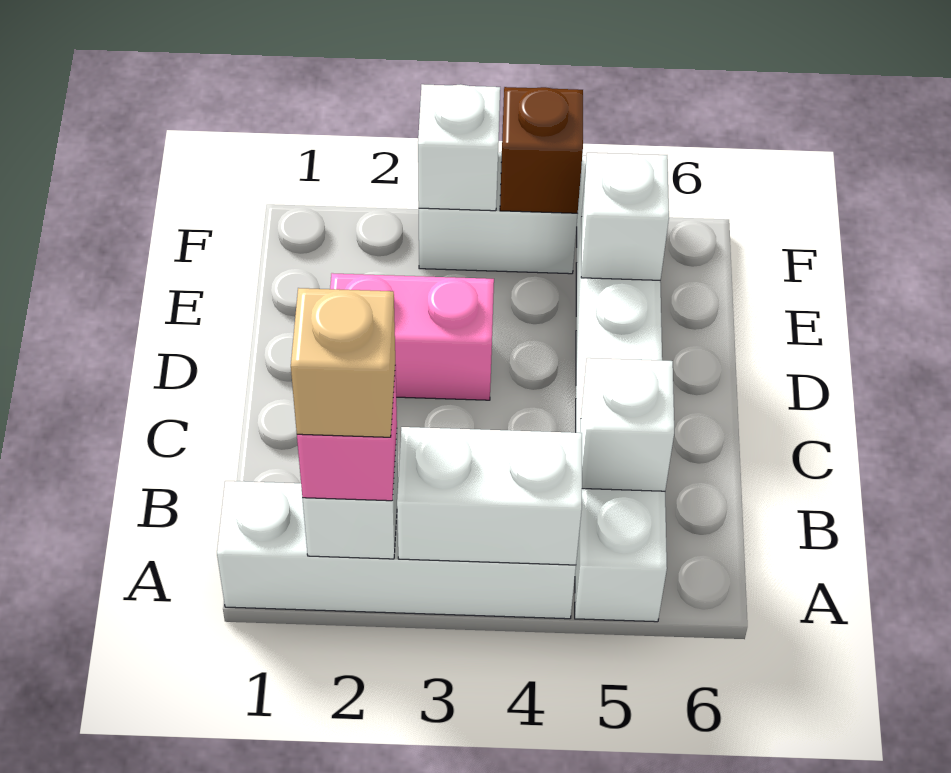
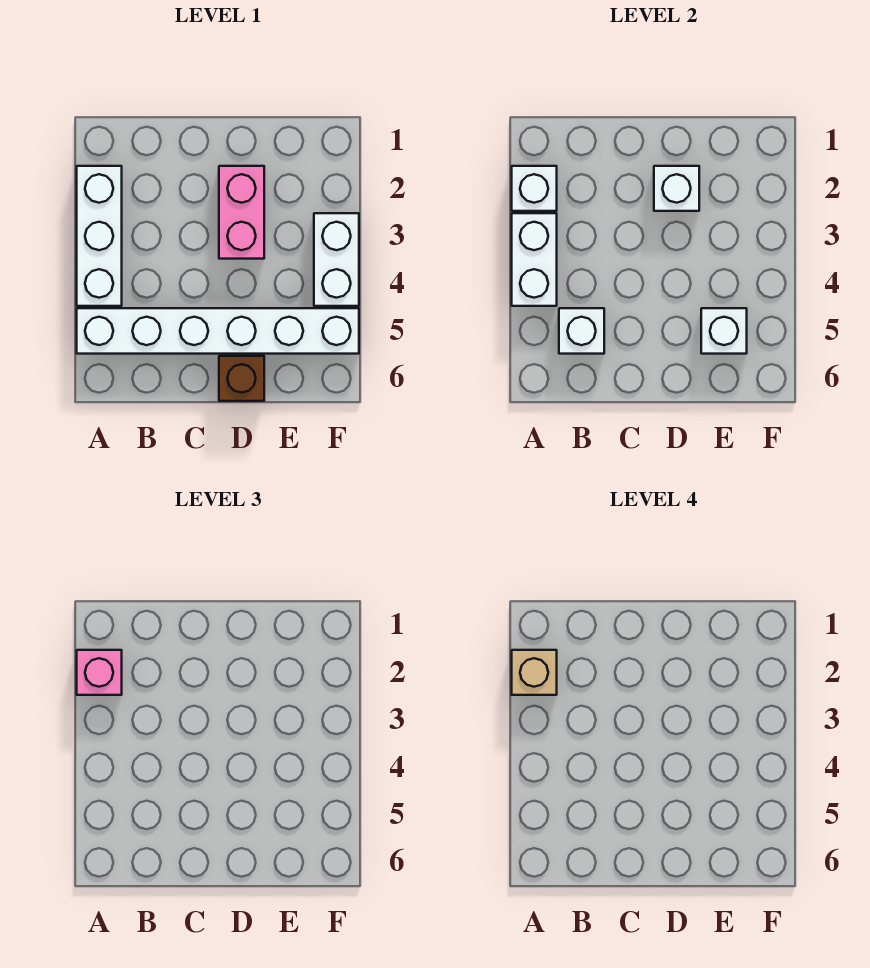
white brick A1:A4 level 1 -> white brick A2:A4 level 1
white brick F3 level 2 -> white brick D2 level 2
brown brick F4 level 2 -> brown brick D6 level 1

